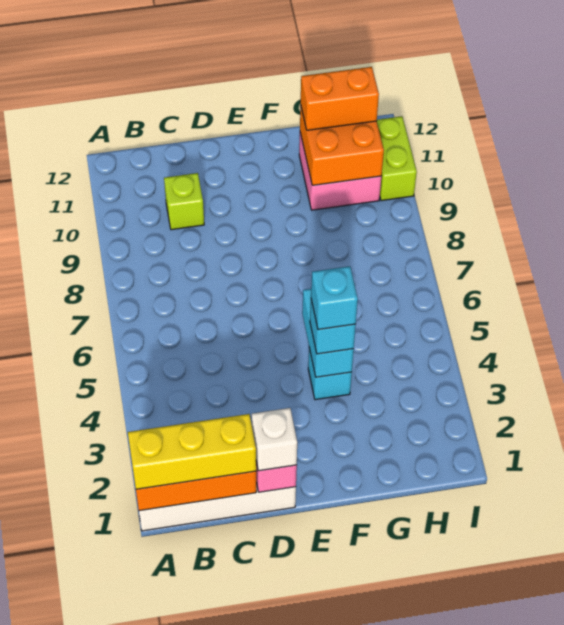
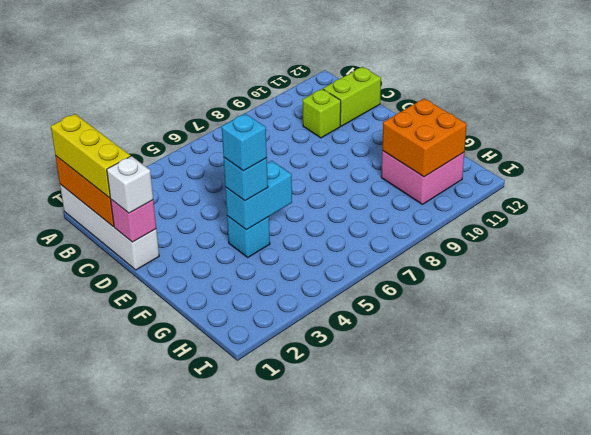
orange brick G11:H11 level 3 -> none
lime brick I10:I11 level 1 -> lime brick C11:C12 level 1

